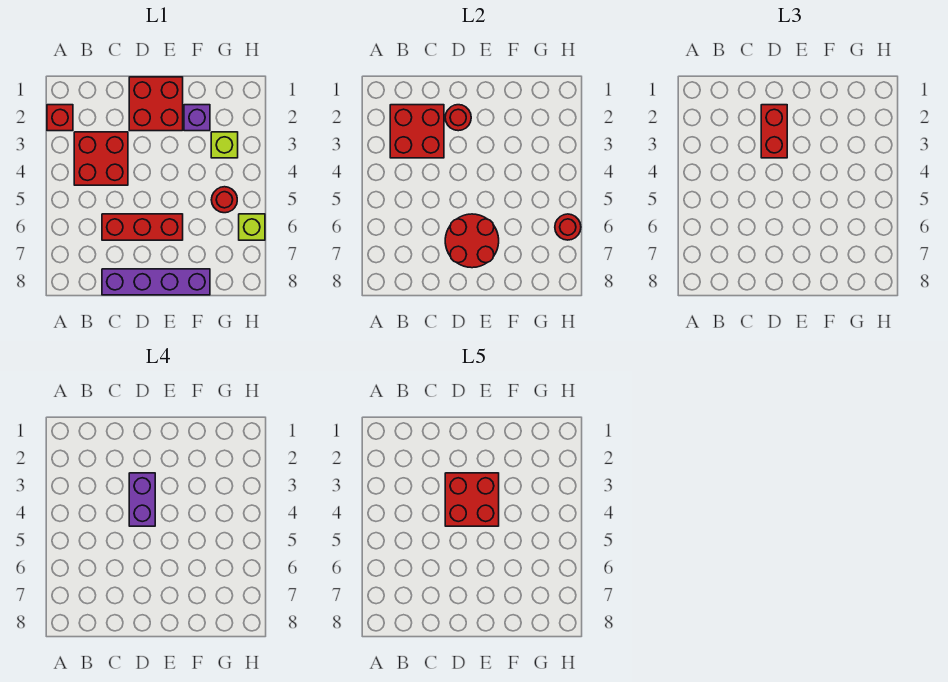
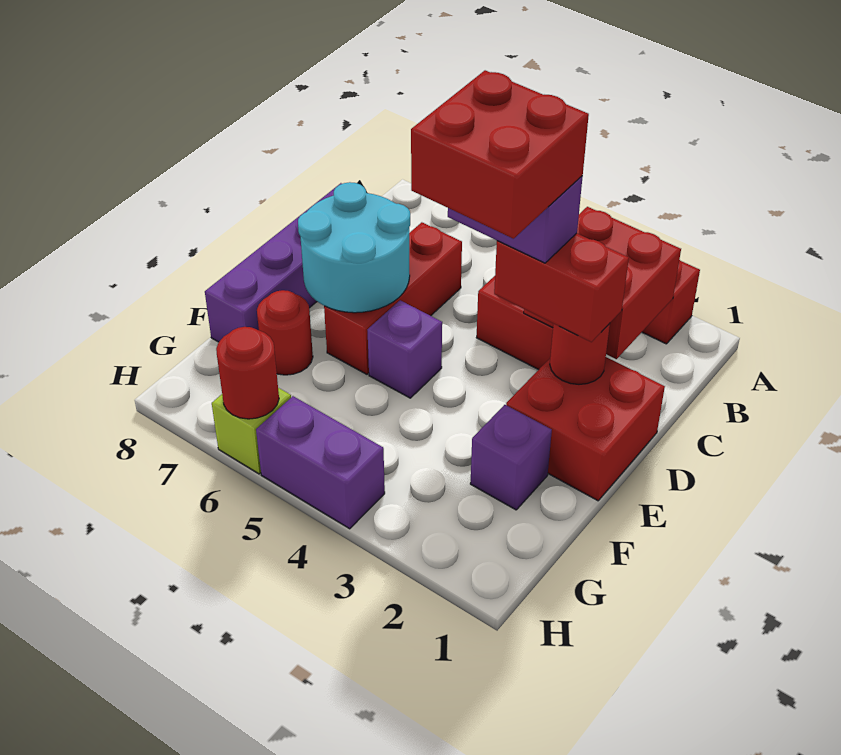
red round brick D6:E7 level 2 -> cyan round brick D6:E7 level 2
none -> purple brick E5 level 1
lime brick G3 level 1 -> none
red round brick G5 level 1 -> red round brick F7 level 1
none -> purple brick H4:H5 level 1

